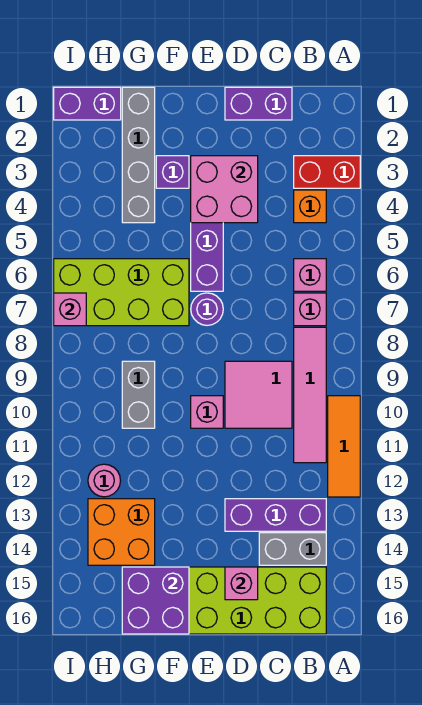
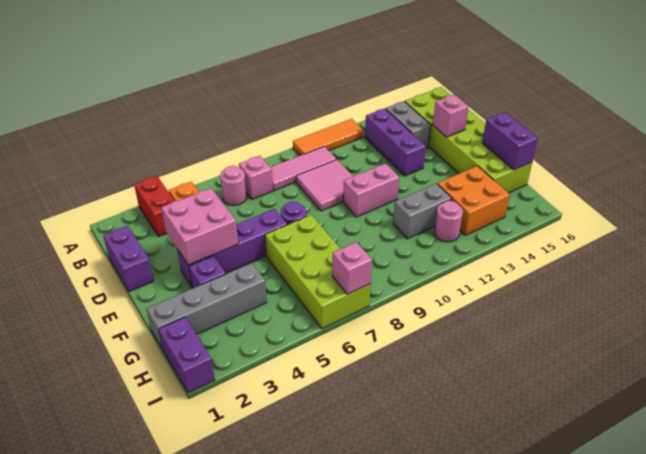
pink brick B6 level 1 -> pink round brick B6 level 1
pink tile B8:B11 level 1 -> pink tile B8:B10 level 1
pink brick E10 level 1 -> pink brick E10:E11 level 1
purple brick F15:G16 level 2 -> purple brick F16:G16 level 2
grey brick G9:G10 level 1 -> grey brick G11:G12 level 1

